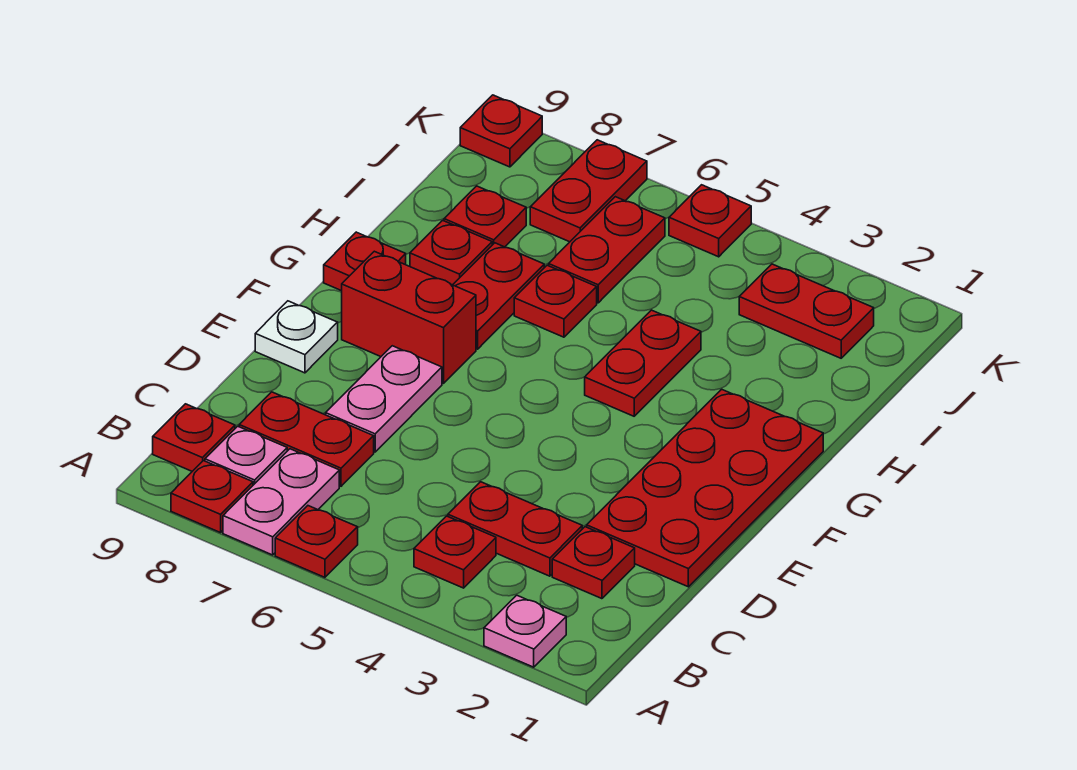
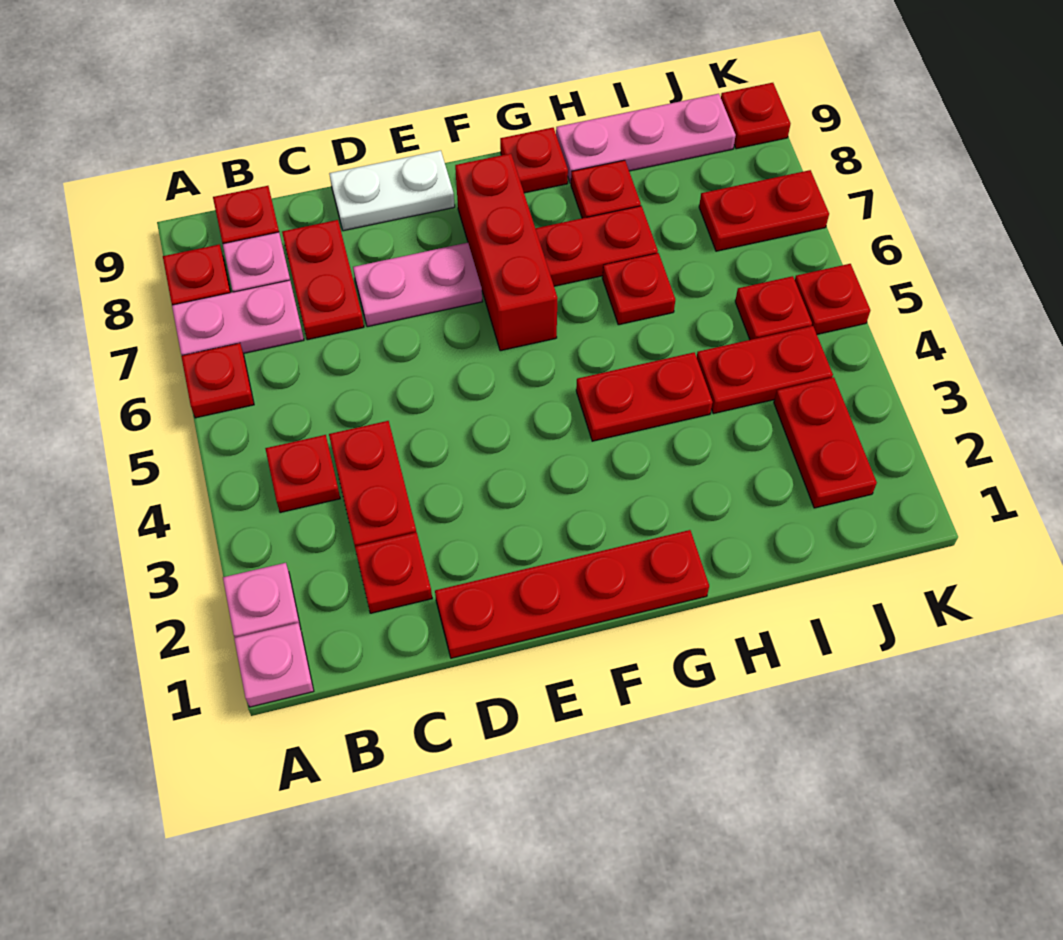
none -> pink plate A1 level 1
red plate D1:G2 level 1 -> red plate D1:G1 level 1
white plate E9 level 1 -> white plate D9:E9 level 1
red brick F7:F8 level 1 -> red brick F6:F8 level 1
none -> pink plate H9:J9 level 1
red plate I6:J6 level 1 -> red plate I4:J4 level 1
red plate I8 level 1 -> red plate J5 level 1

